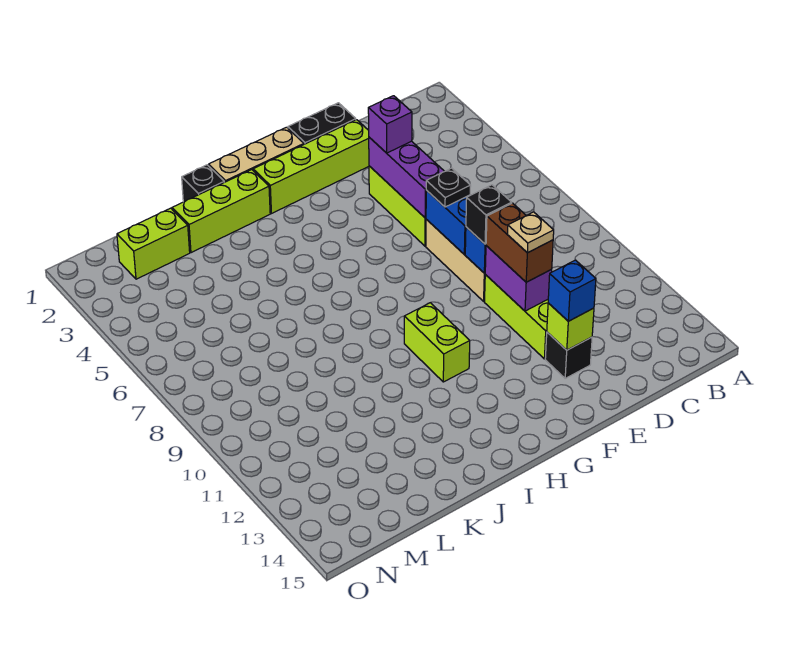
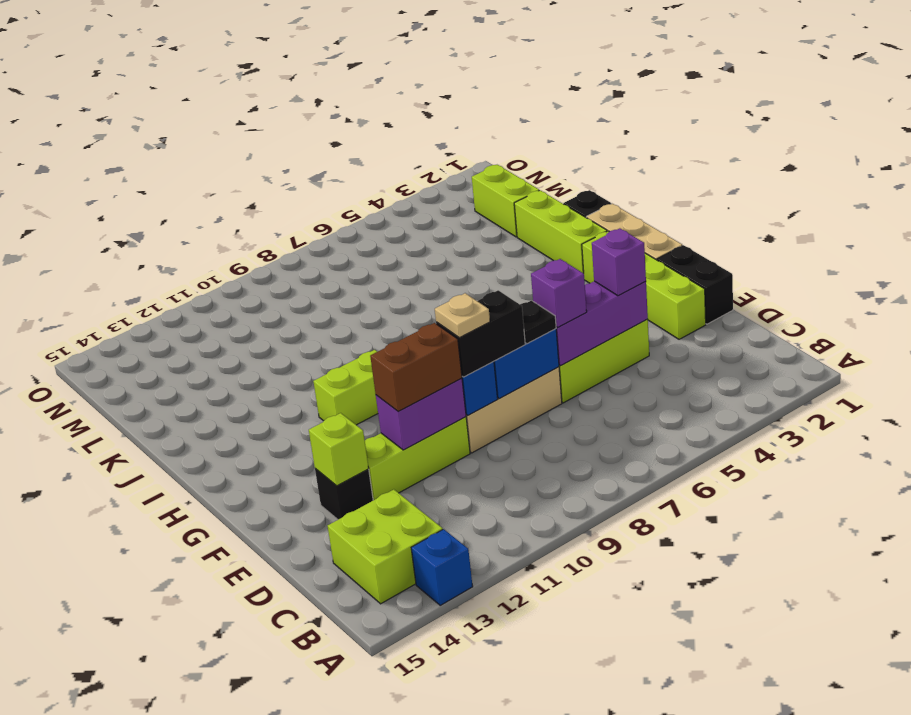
none -> lime brick B13:C14 level 1
none -> purple brick E6 level 3
black brick E9 level 3 -> black brick E8:E9 level 3
tan plate E11 level 4 -> tan plate E9 level 4
blue brick E13 level 3 -> blue brick A13 level 1

